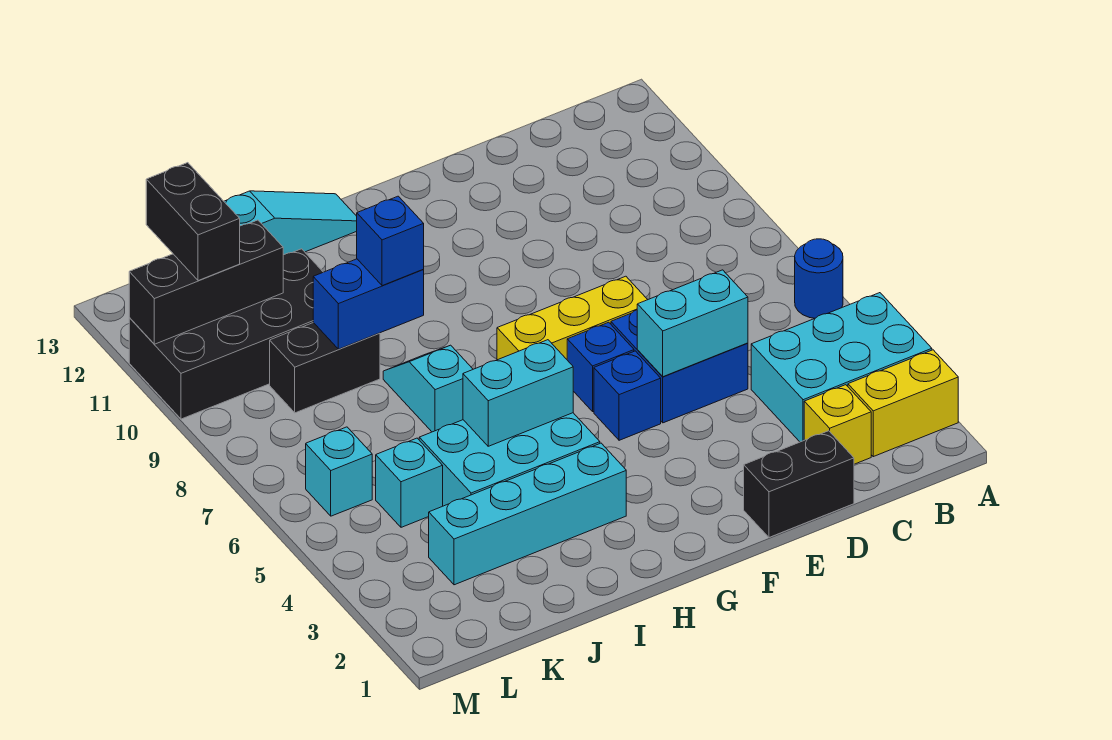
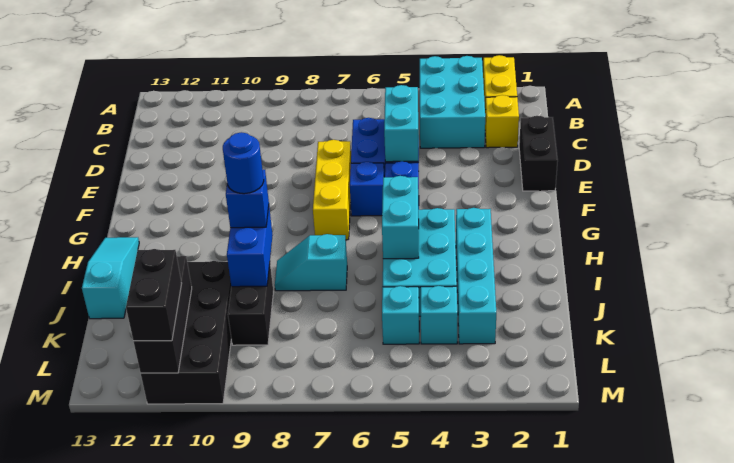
blue round brick A6 level 1 -> blue round brick I9 level 4
cyan brick L6 level 1 -> cyan brick K4 level 1
black brick L11:L12 level 3 -> black brick L11:M11 level 3

